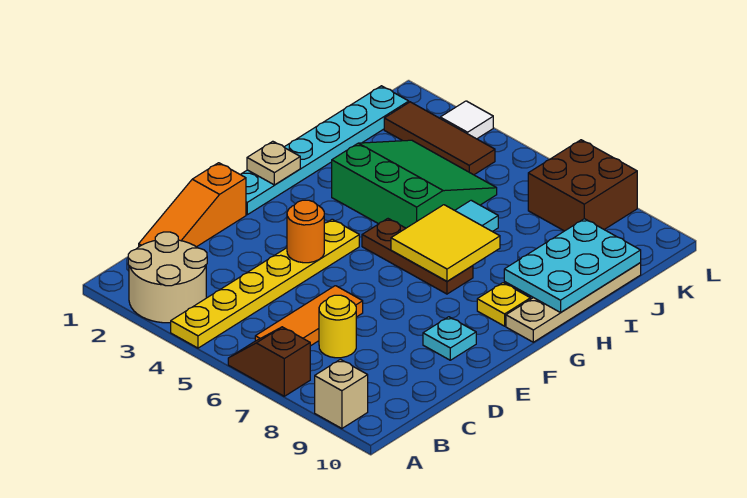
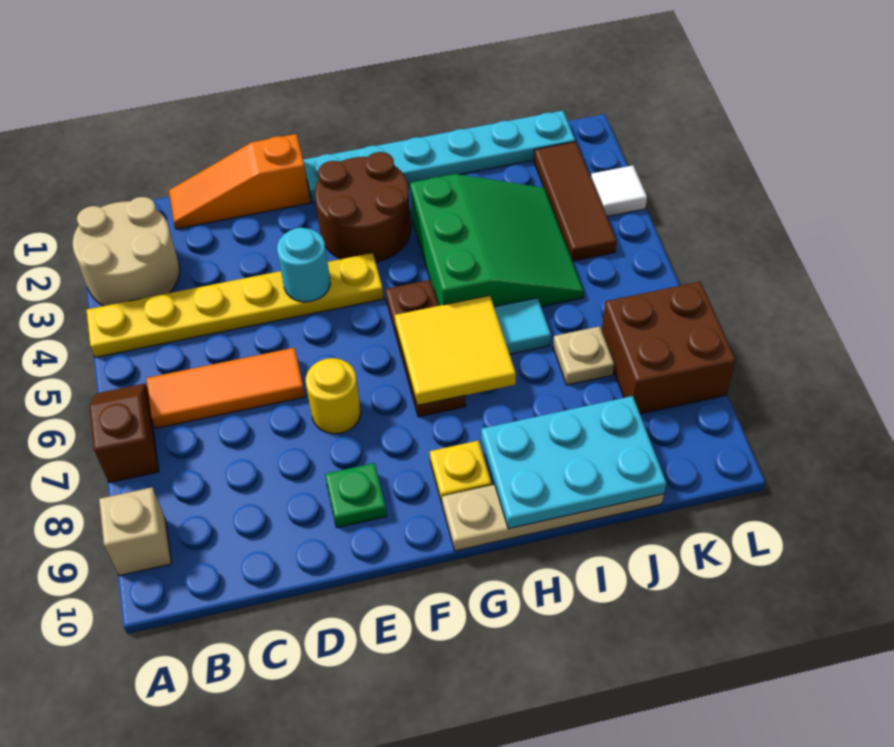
yellow round brick C7 level 1 -> yellow round brick E7 level 1
orange round brick E4 level 2 -> cyan round brick E4 level 2
cyan plate E9 level 1 -> green plate E9 level 1
none -> brown round brick F2:G3 level 1
tan plate G1 level 2 -> tan plate J7 level 1

